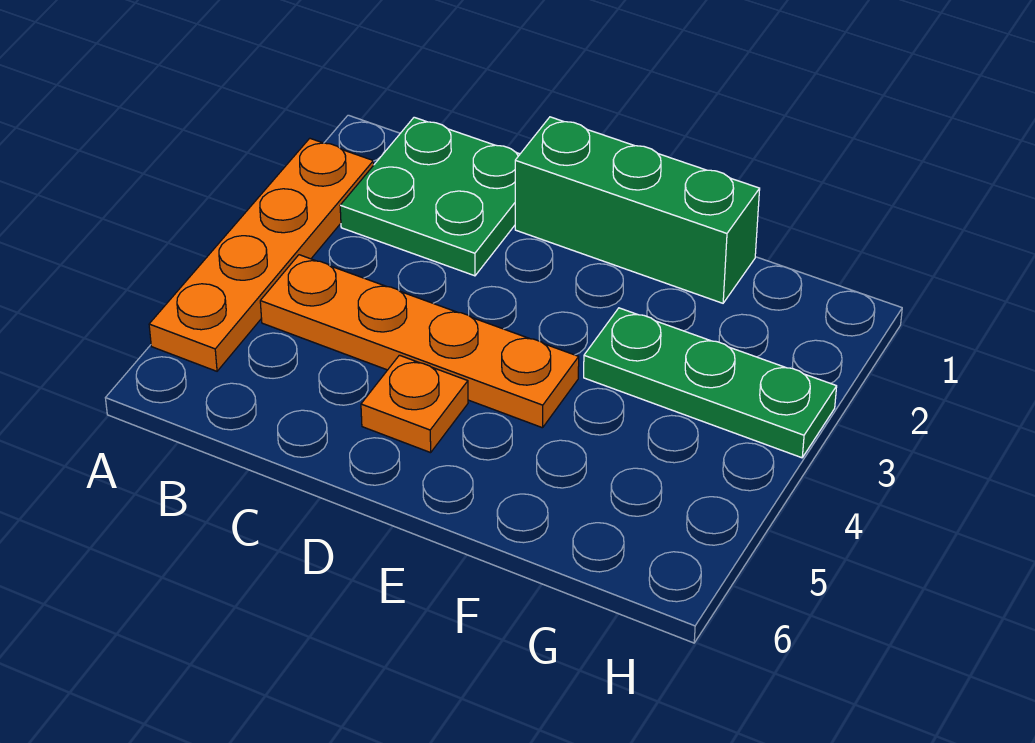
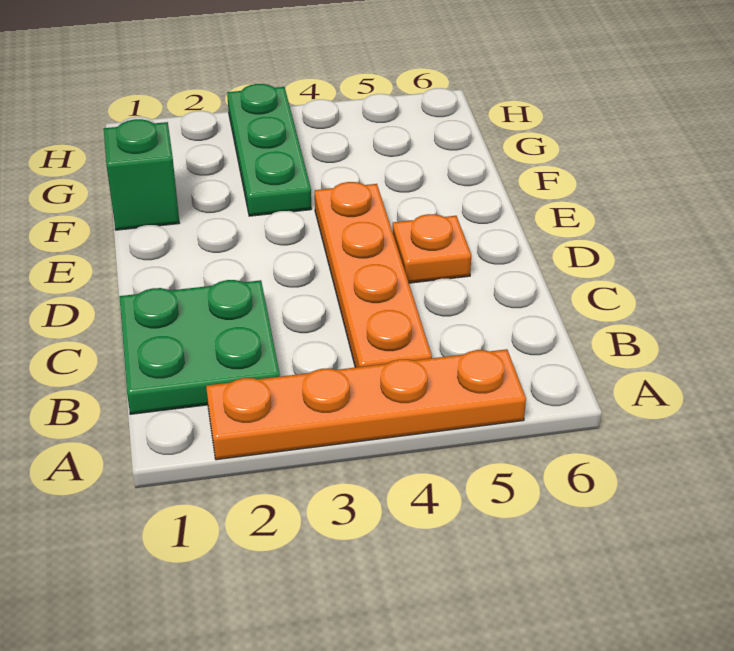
green brick D1:F1 level 1 -> green brick F1 level 1

